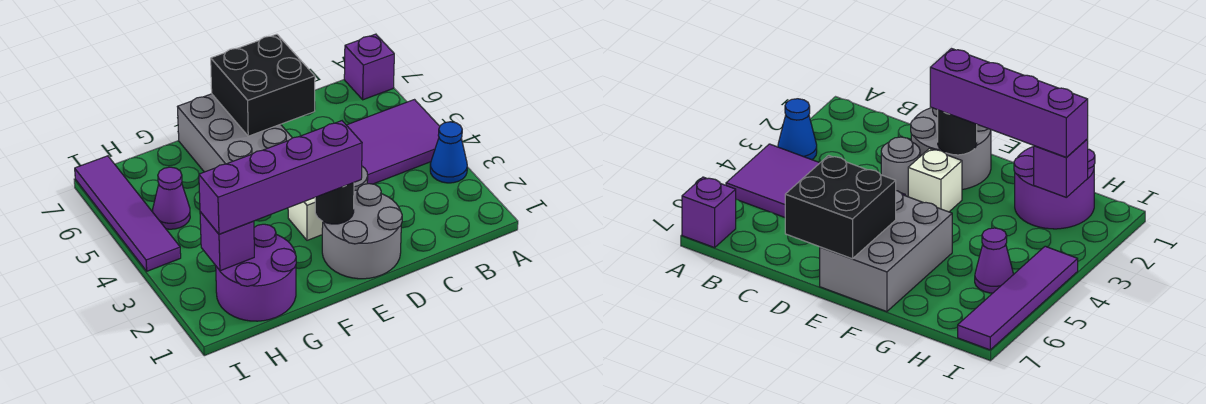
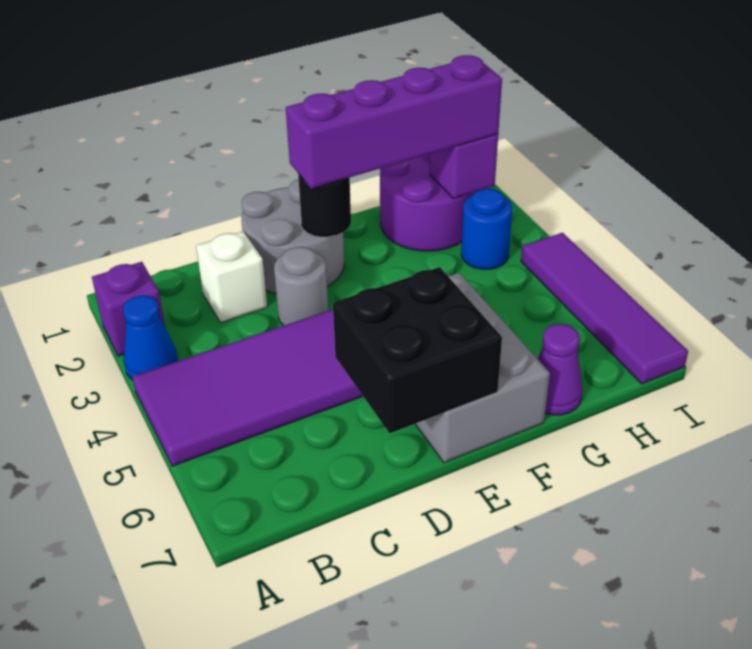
purple brick A7 level 1 -> purple brick A2 level 1
white brick E3 level 1 -> white brick C2 level 1
none -> blue round brick H3 level 1
purple cone H5 level 1 -> purple cone G7 level 1

